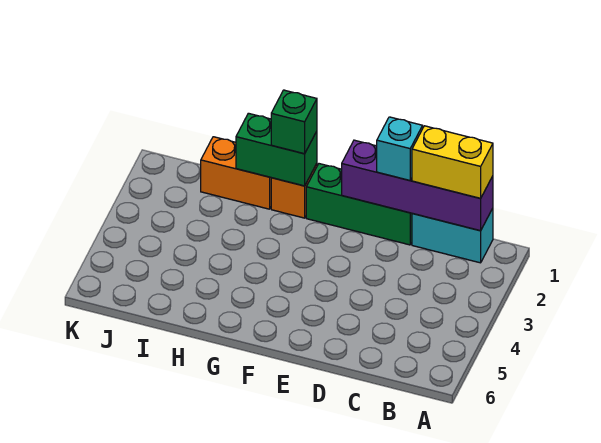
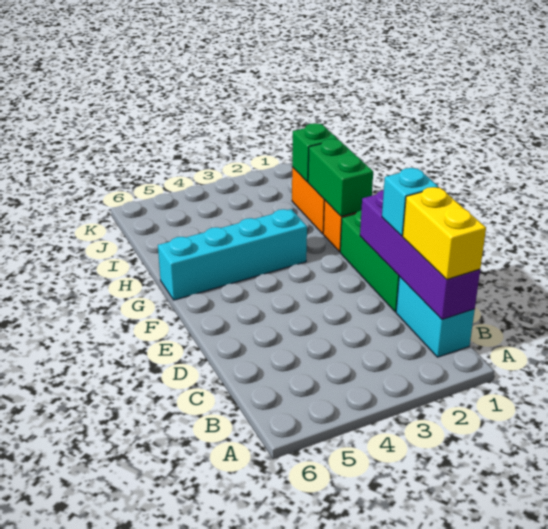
green brick G1 level 3 -> green brick I1 level 2
none -> cyan brick G3:G6 level 1

